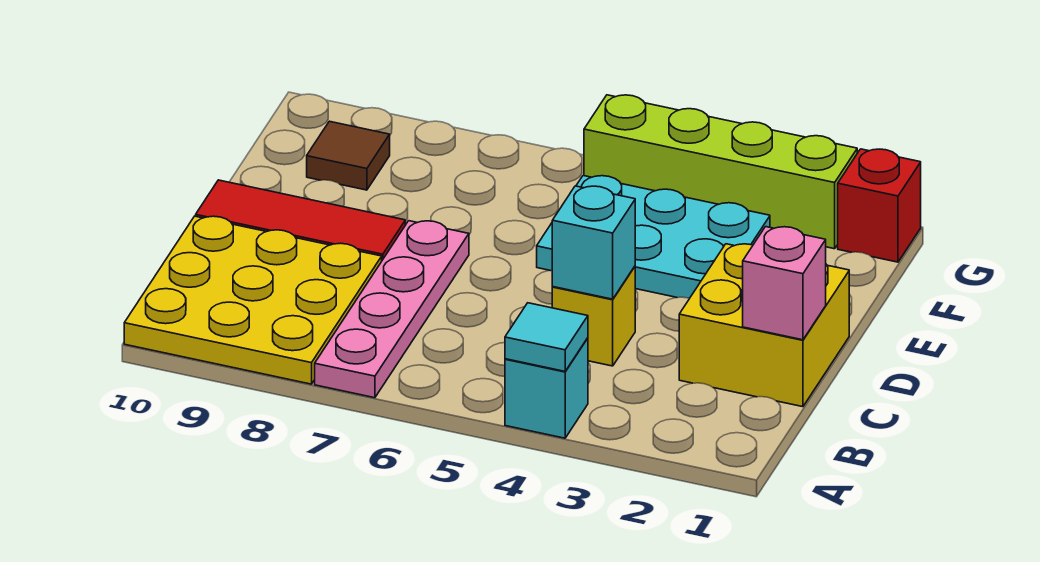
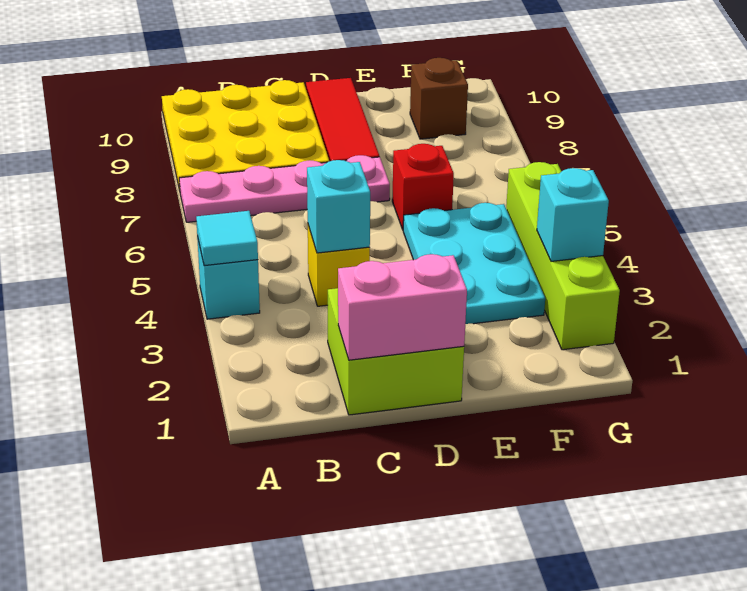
yellow brick C1:D2 level 1 -> lime brick C1:D2 level 1
pink brick C1 level 2 -> pink brick C1:D1 level 2
brown tile F9 level 1 -> brown brick F9 level 1
red brick G1 level 1 -> red brick E6 level 1
none -> cyan brick G3 level 2

